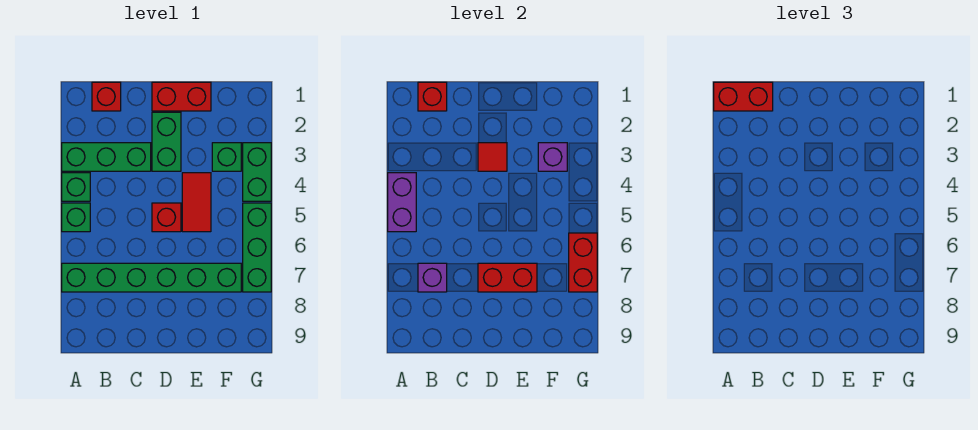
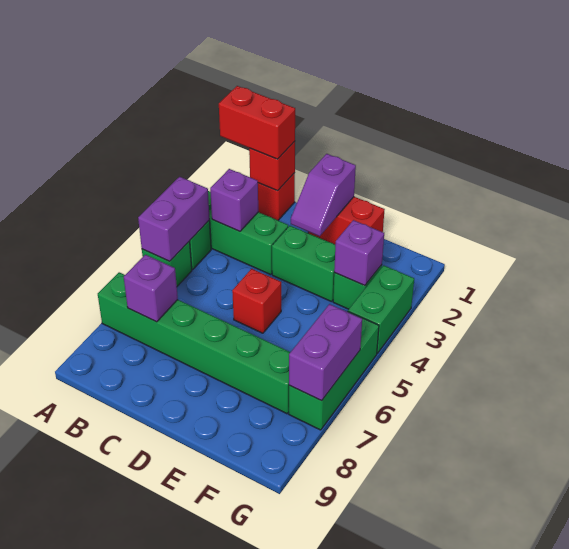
none -> purple brick B3 level 2
none -> purple slope D1:D2 level 2 top 1
green brick D2:D3 level 1 -> green brick D3:E3 level 1
red tile D3 level 2 -> none
red brick D7:E7 level 2 -> none
red tile E4:E5 level 1 -> none
red brick G6:G7 level 2 -> purple brick G6:G7 level 2

